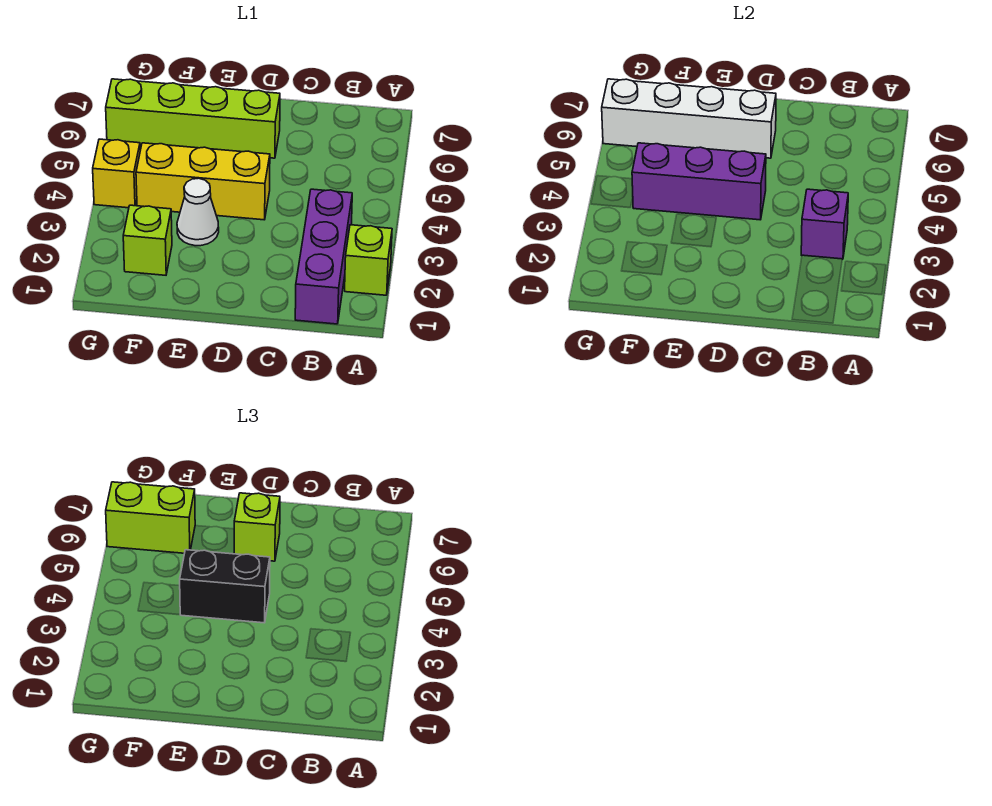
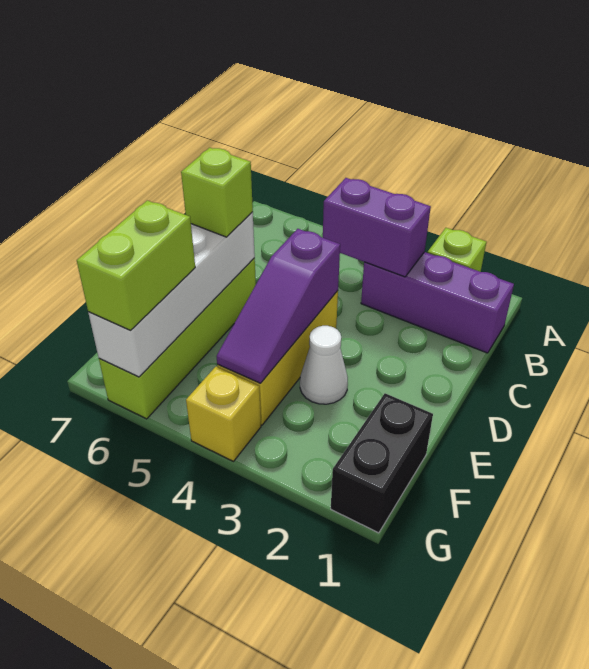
purple brick B3 level 2 -> purple brick B3:B4 level 2
purple brick D4:F4 level 2 -> purple slope D4:F4 level 2 top D
black brick D4:E4 level 3 -> black brick F1:G1 level 1
lime brick F2 level 1 -> none

